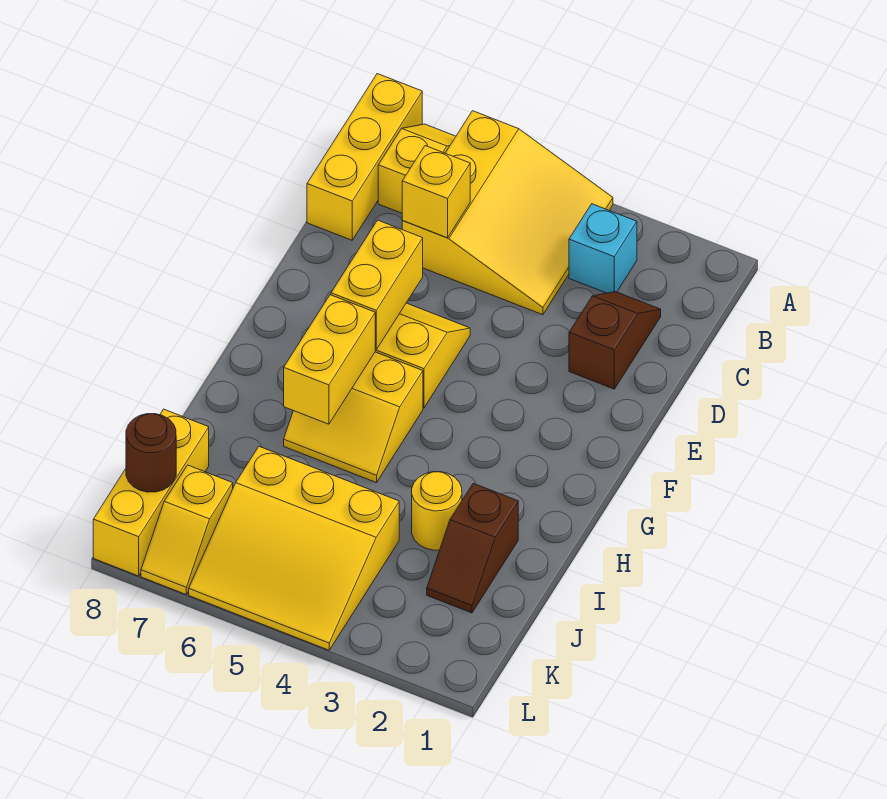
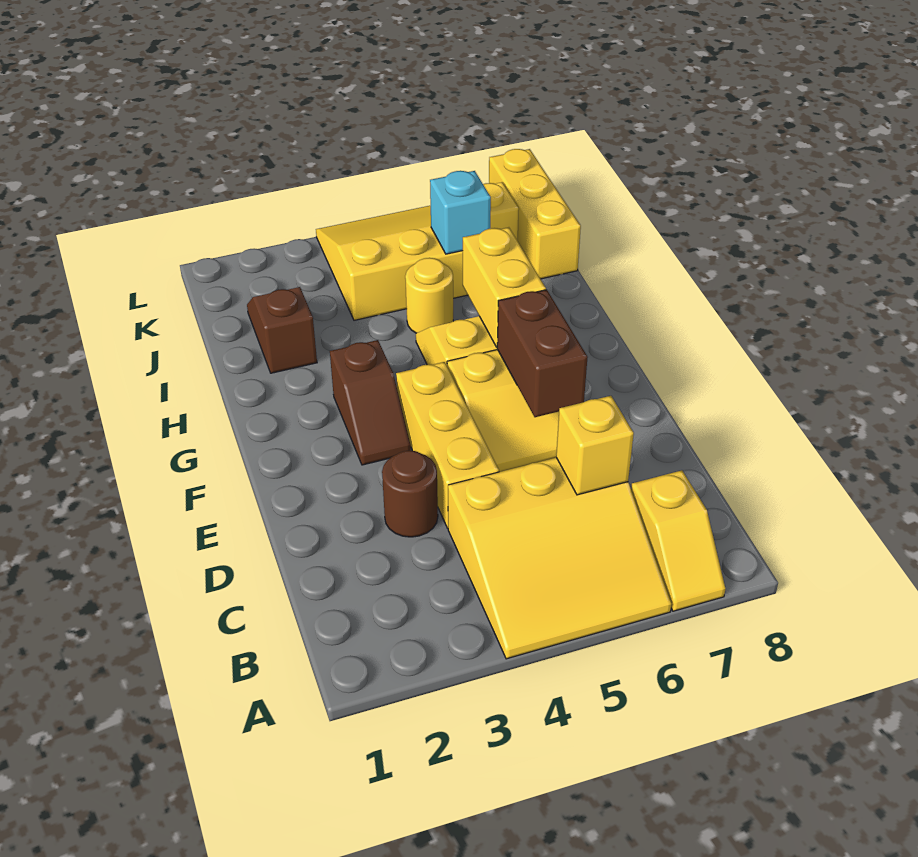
yellow slope A4:C6 level 1 top 6 -> yellow slope A4:C6 level 1 top C
yellow brick A8:C8 level 1 -> yellow brick D4:F4 level 1
cyan brick B3 level 1 -> cyan brick J6 level 2
brown slope C2:D2 level 1 top D -> brown slope F3:G3 level 1 top G
yellow brick E6:F6 level 2 -> brown brick E6:F6 level 2
yellow round brick I3 level 1 -> yellow round brick I5 level 1
brown round brick K8 level 2 -> brown round brick D3 level 1

